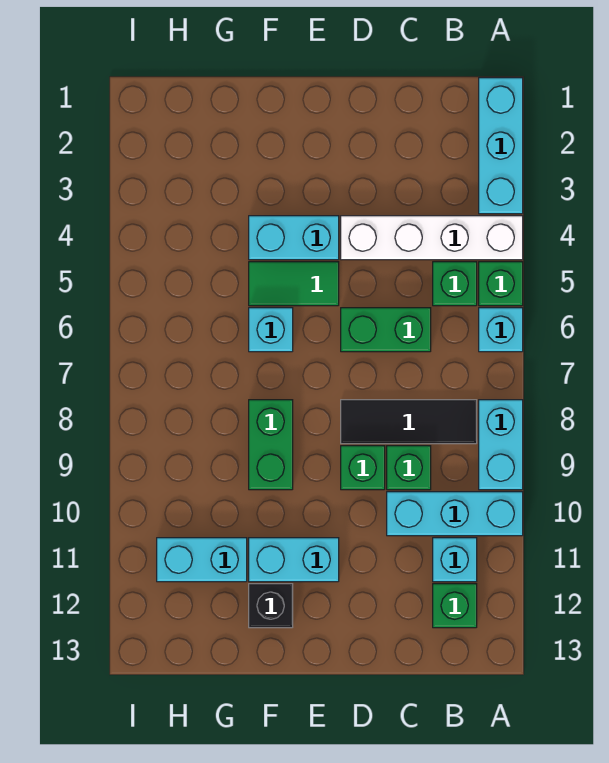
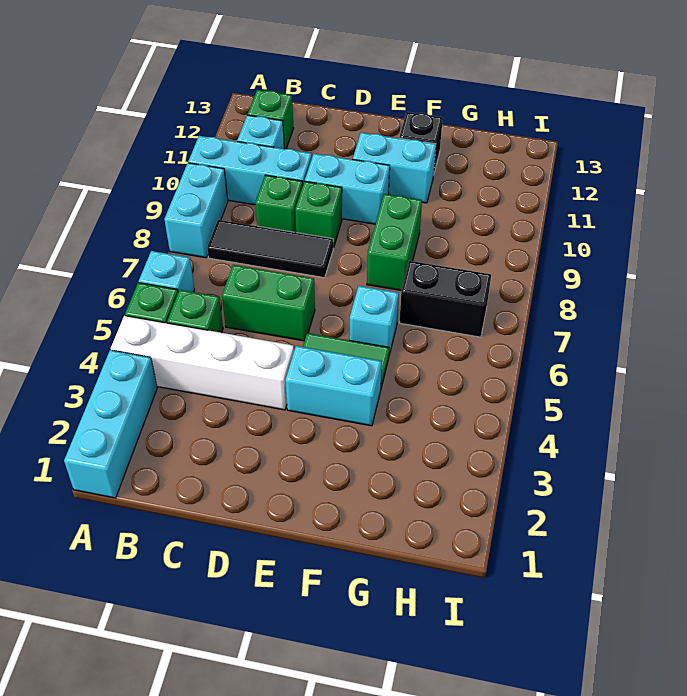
none -> black brick G7:H7 level 1
cyan brick G11:H11 level 1 -> cyan brick D10:E10 level 1

